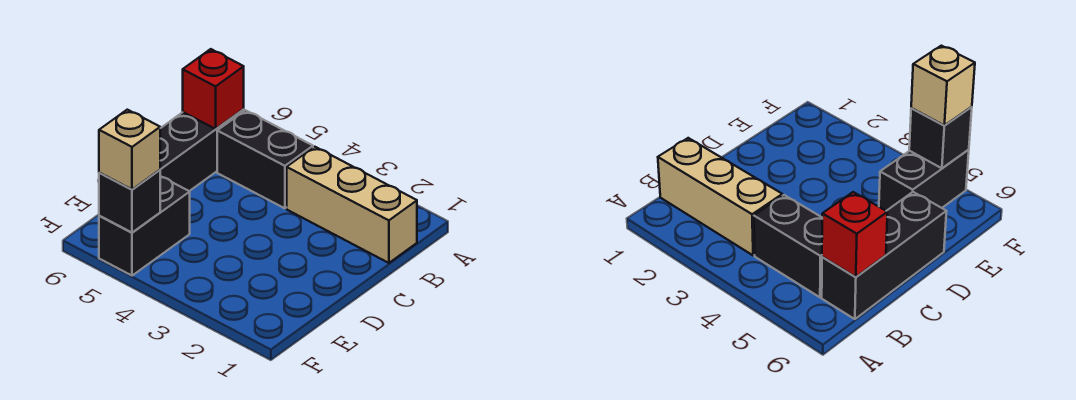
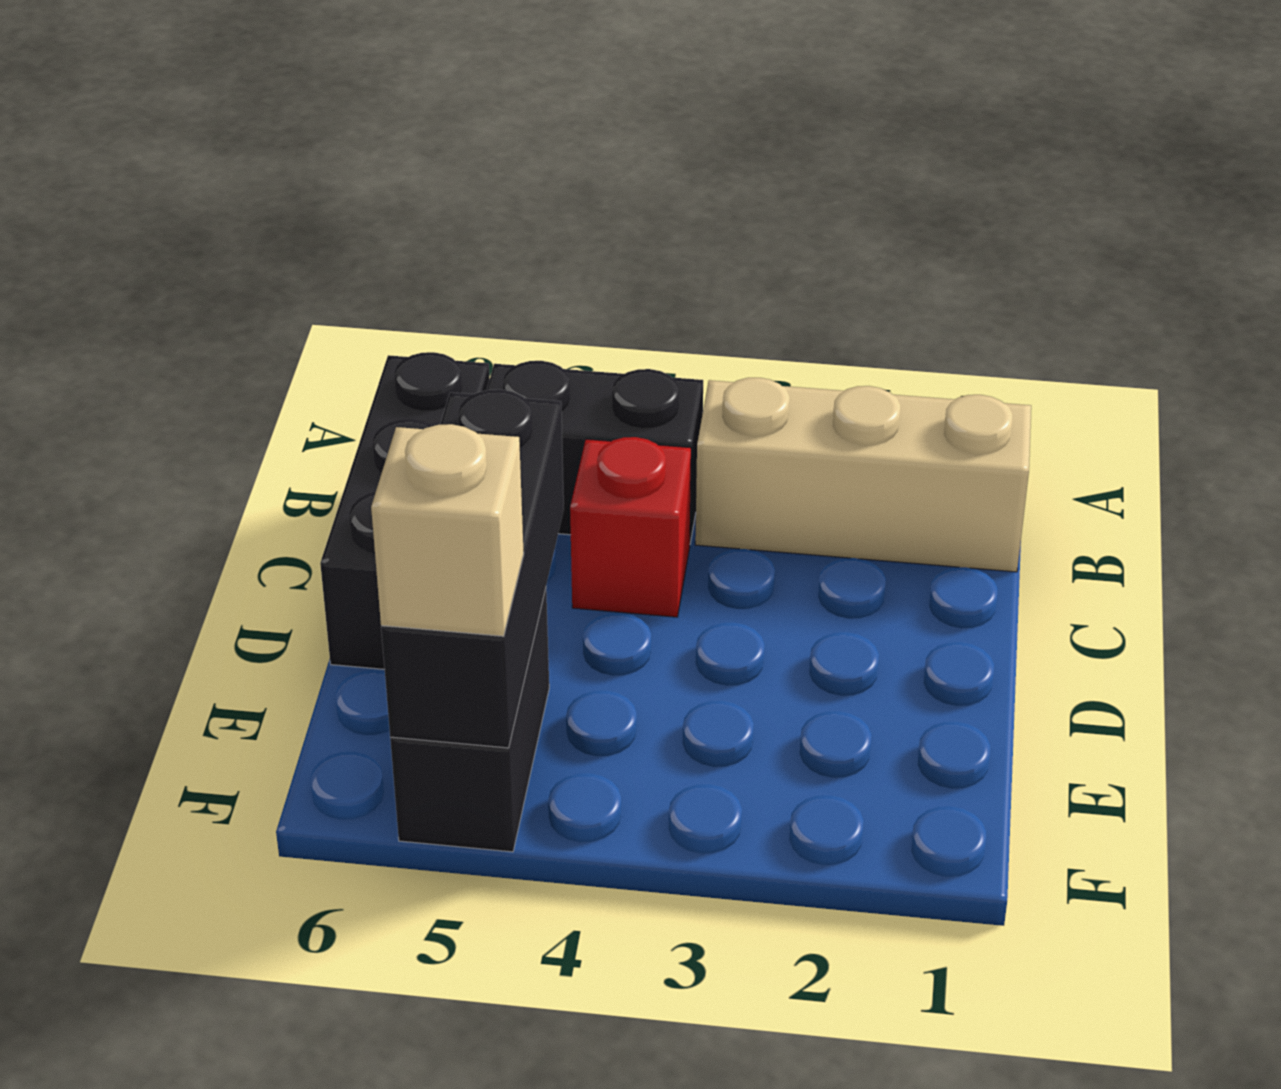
red brick B6 level 2 -> red brick C4 level 1
black brick F5 level 2 -> black brick D5:F5 level 2

